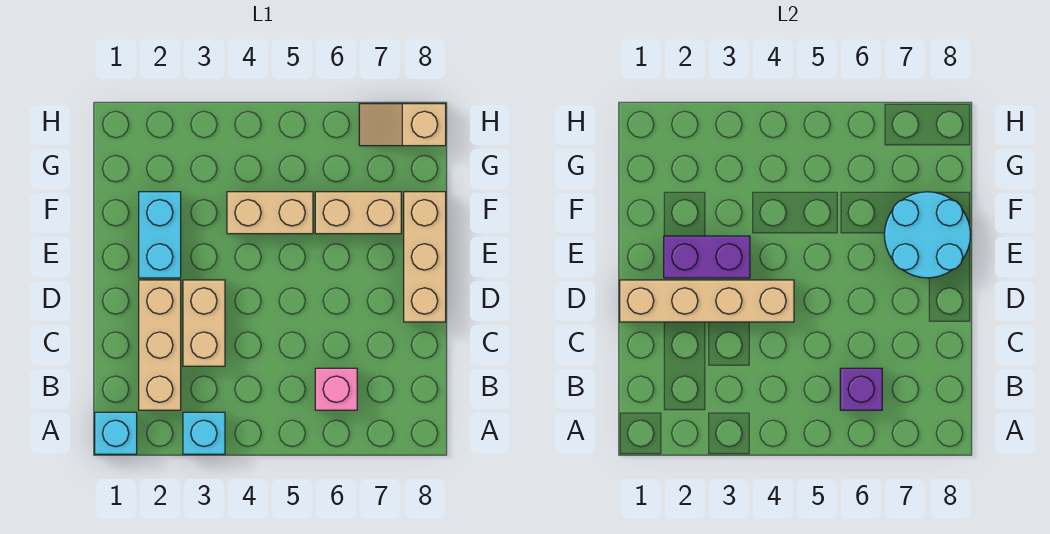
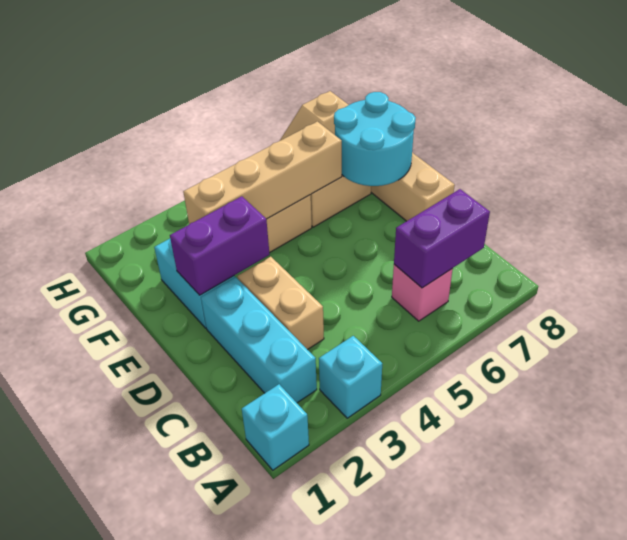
tan brick B2:D2 level 1 -> cyan brick B2:D2 level 1
purple brick B6 level 2 -> purple brick B6:B7 level 2
tan brick D1:D4 level 2 -> tan brick F3:F6 level 2

